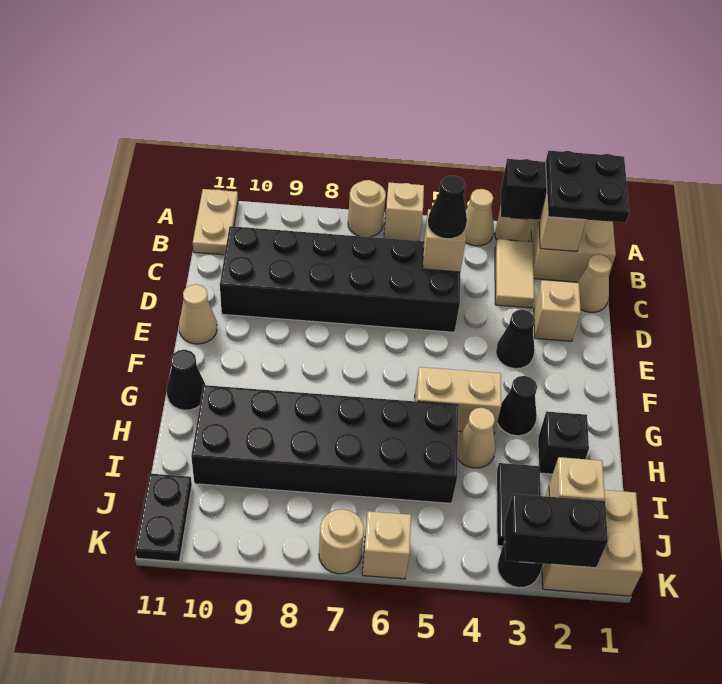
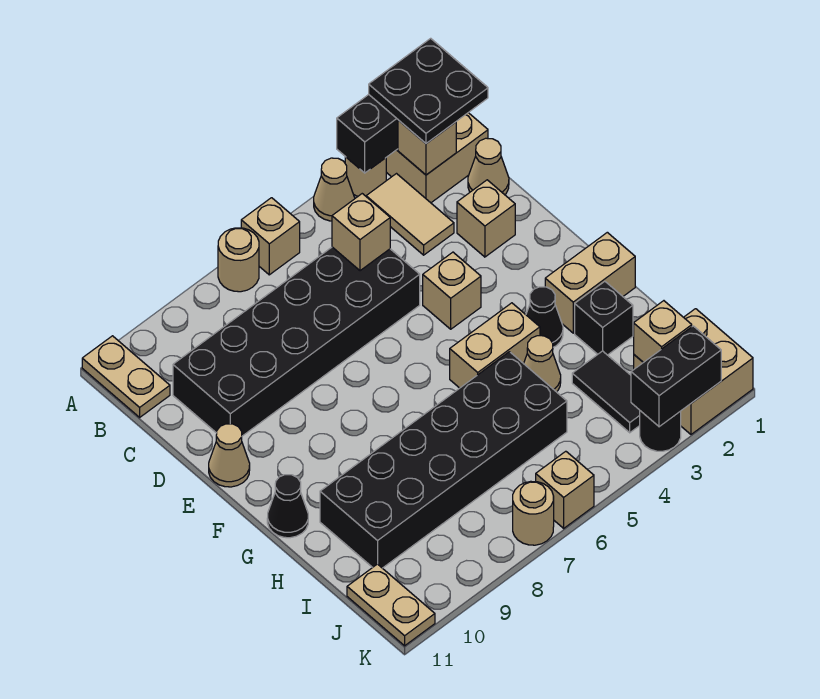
black cone C5 level 3 -> none
black cone E3 level 1 -> none
none -> tan brick E4 level 1
none -> tan brick G1:G2 level 1
black plate J11:K11 level 1 -> tan plate J11:K11 level 1

